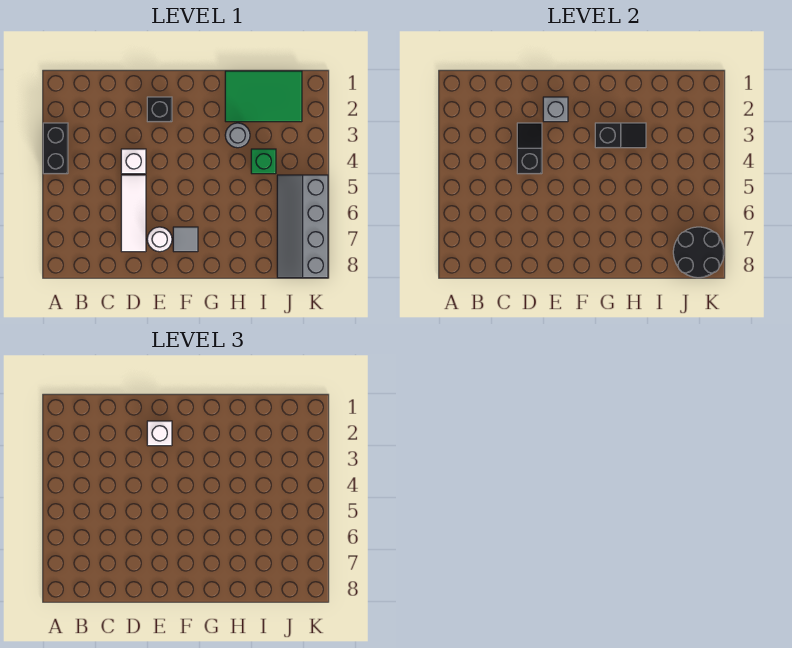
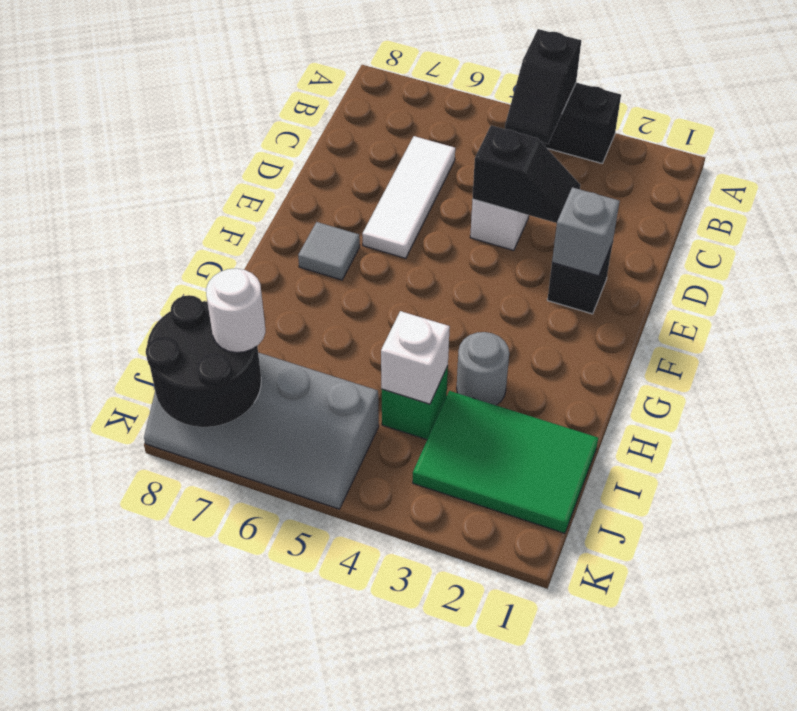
white tile D5:D7 level 1 -> white tile C6:E6 level 1
white brick E2 level 3 -> white brick I4 level 2
white round brick E7 level 1 -> white round brick J7 level 3
black slope G3:H3 level 2 top G -> black slope A4:B4 level 2 top A
green tile H1:J2 level 1 -> green tile I1:J3 level 1
grey slope J5:K8 level 1 top K -> grey slope J5:K8 level 1 top J

